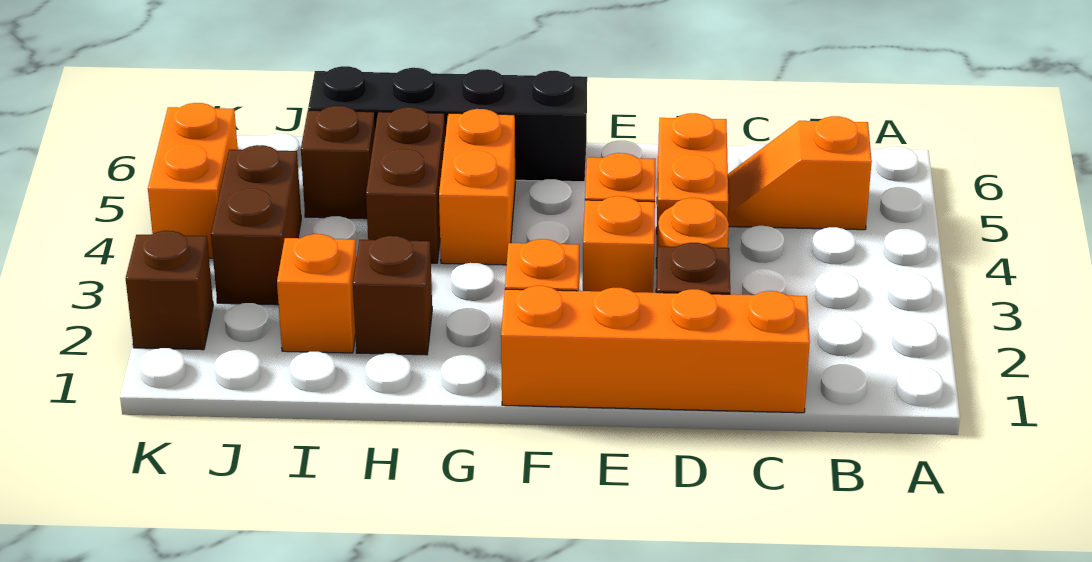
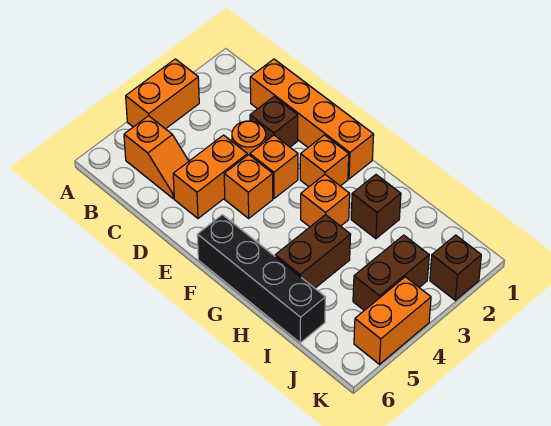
orange brick G4:G5 level 1 -> orange brick A3:A4 level 1
orange brick I2 level 1 -> orange brick G3 level 1
brown brick I5 level 1 -> none

